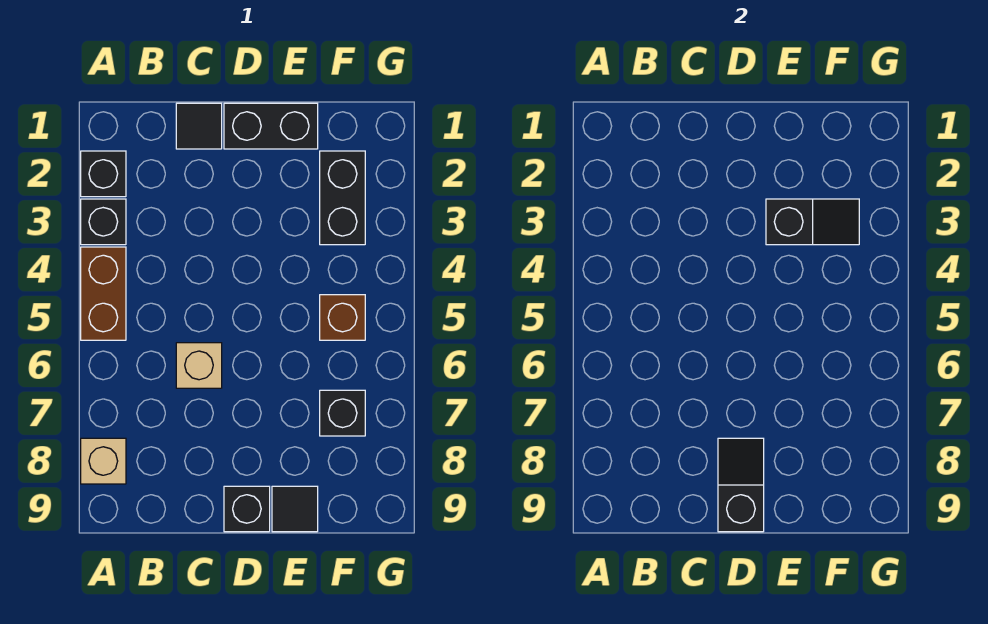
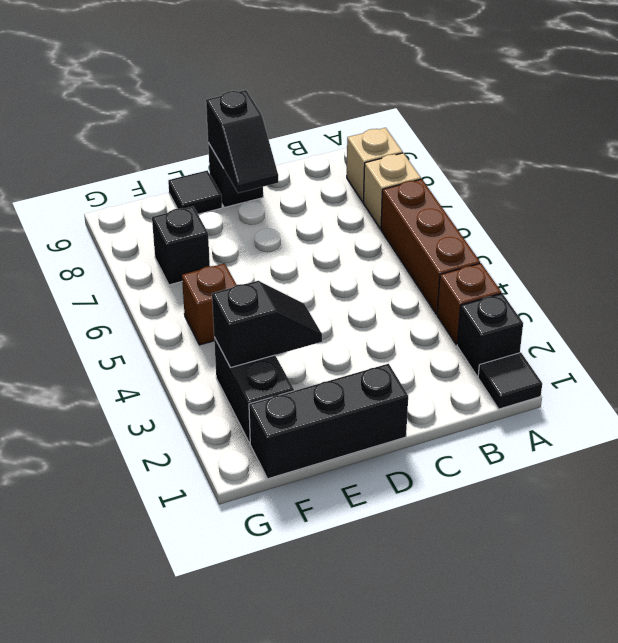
black brick A3 level 1 -> brown brick A3 level 1
brown brick A4:A5 level 1 -> brown brick A4:A6 level 1
black tile C1 level 1 -> black tile A1 level 1
tan brick C6 level 1 -> tan brick A7 level 1
black brick D1:E1 level 1 -> black brick D1:F1 level 1
black slope E3:F3 level 2 top E -> black slope E3:F3 level 2 top F

